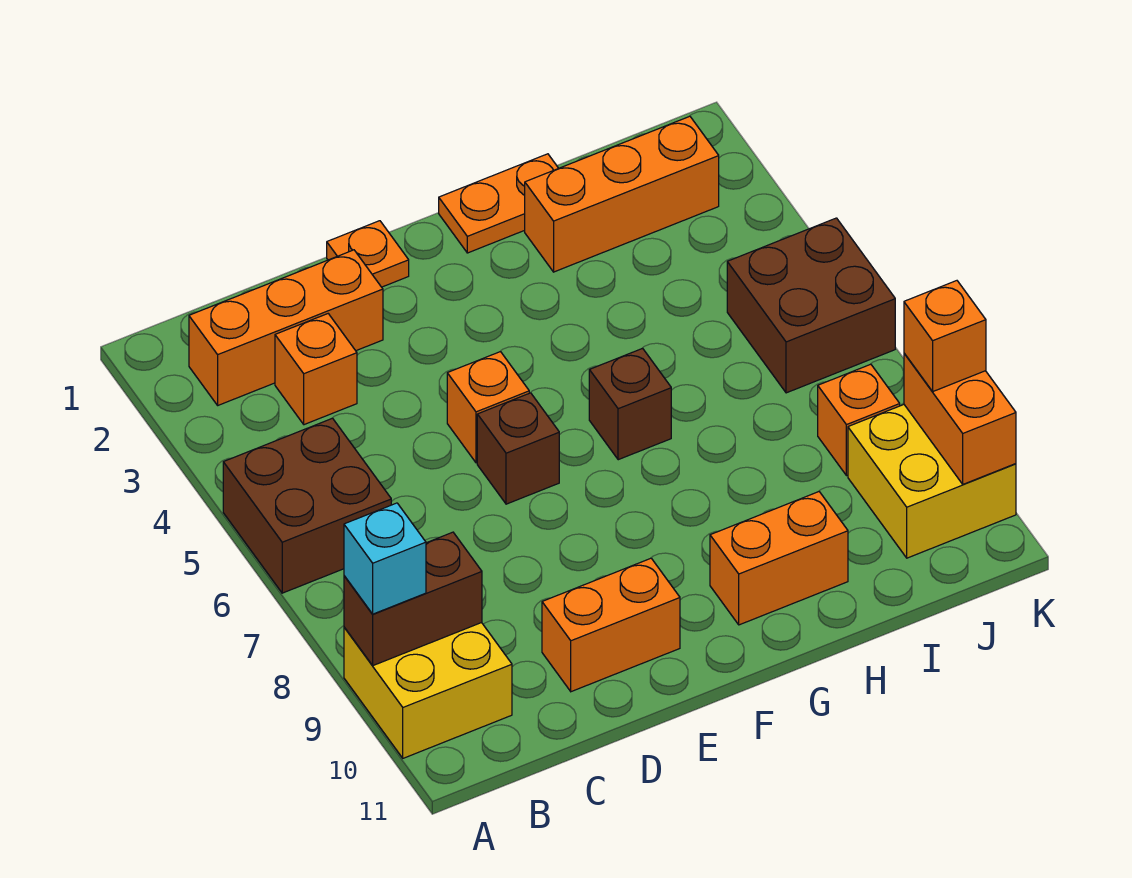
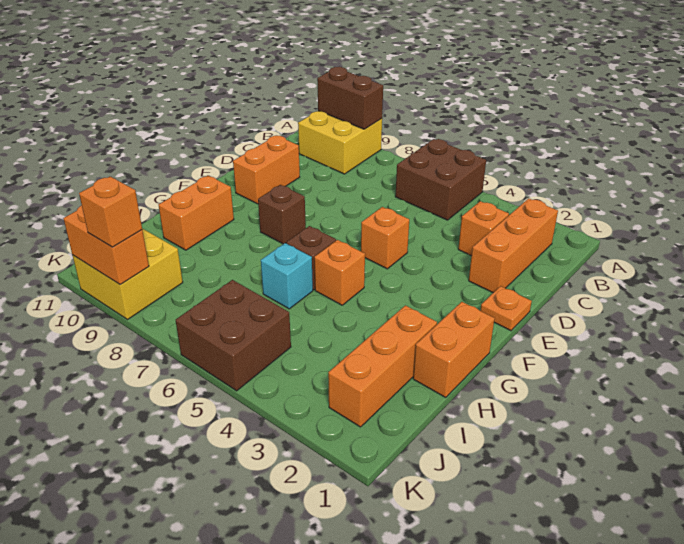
brown brick A9:B9 level 2 -> brown brick A9:A10 level 2
cyan brick A9 level 3 -> cyan brick H6 level 1
brown brick E6 level 1 -> brown brick F8 level 1
orange plate G1:H1 level 1 -> orange brick G1:H1 level 1
orange brick J8 level 1 -> orange brick G5 level 1

